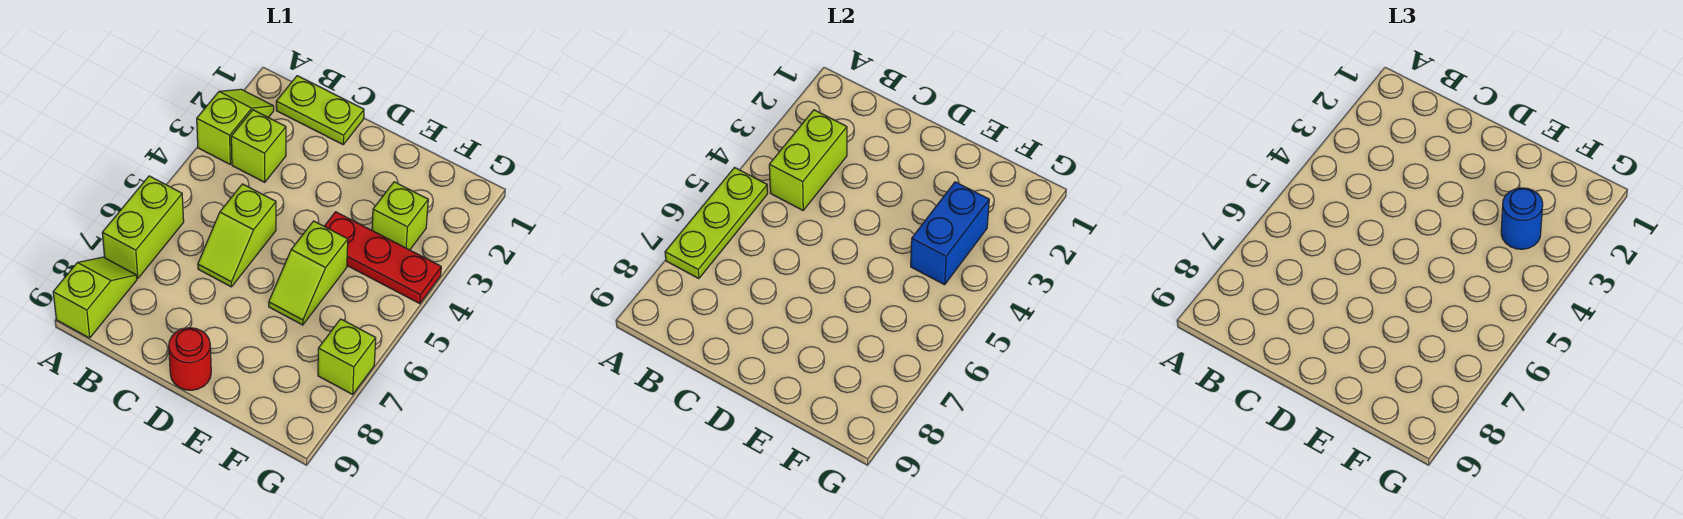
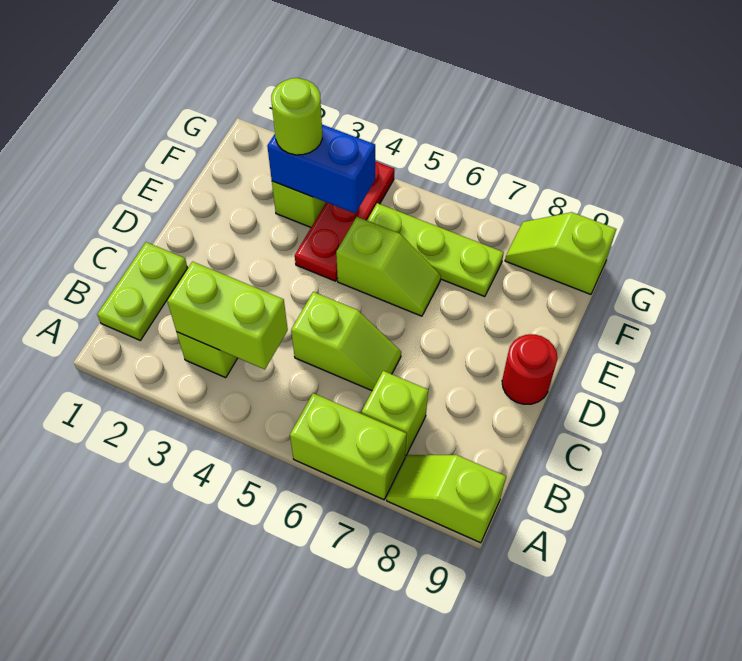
lime slope A2:A3 level 1 top 3 -> lime slope G8:G9 level 1 top 9
lime plate A5:A7 level 2 -> lime plate F5:F7 level 1
blue round brick F3 level 3 -> lime round brick F3 level 3
lime brick G7 level 1 -> lime brick B7 level 1

